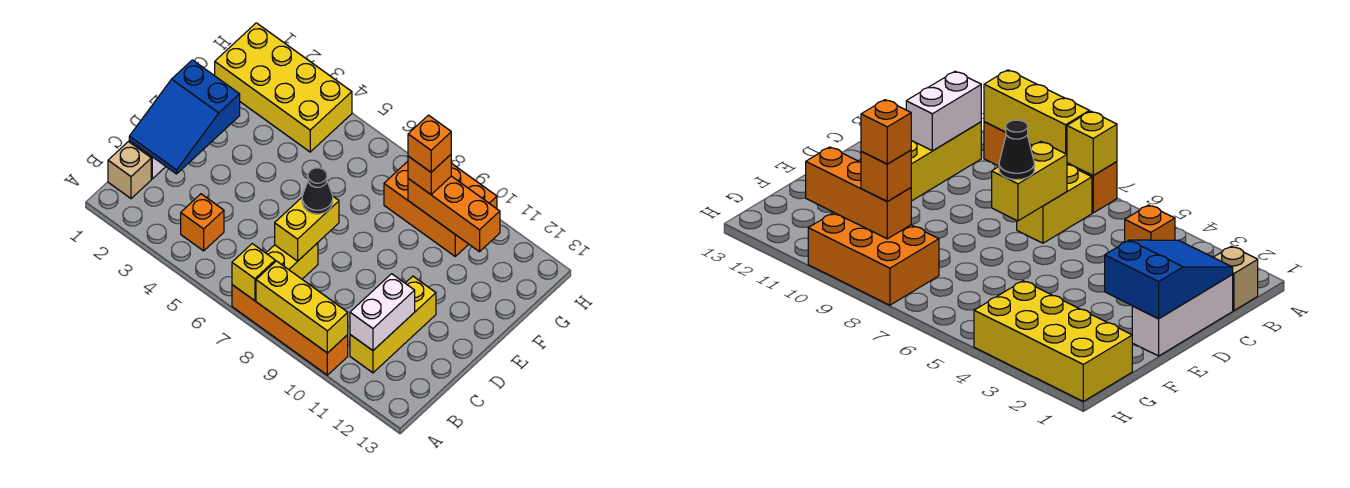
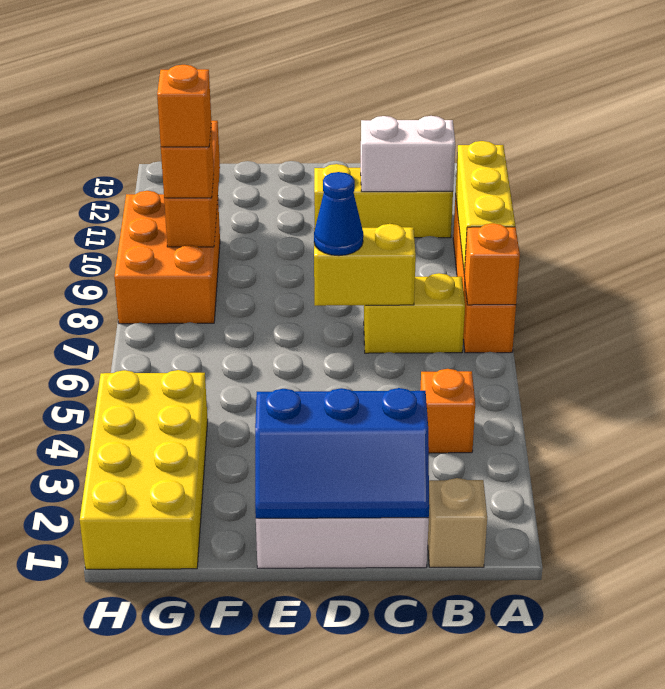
yellow brick A7 level 2 -> orange brick A7 level 2
blue slope C1:E2 level 2 top E -> blue slope C1:E2 level 2 top 2
black cone D7 level 3 -> blue cone D7 level 3

